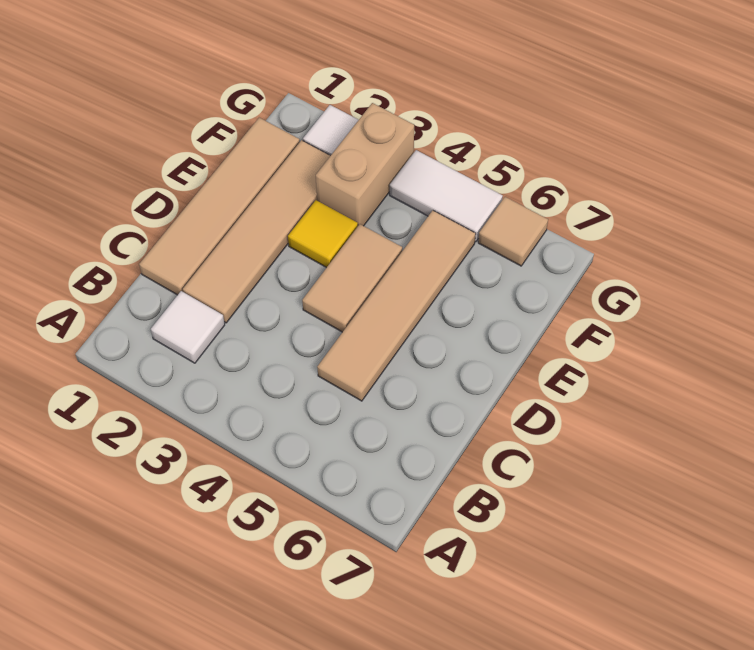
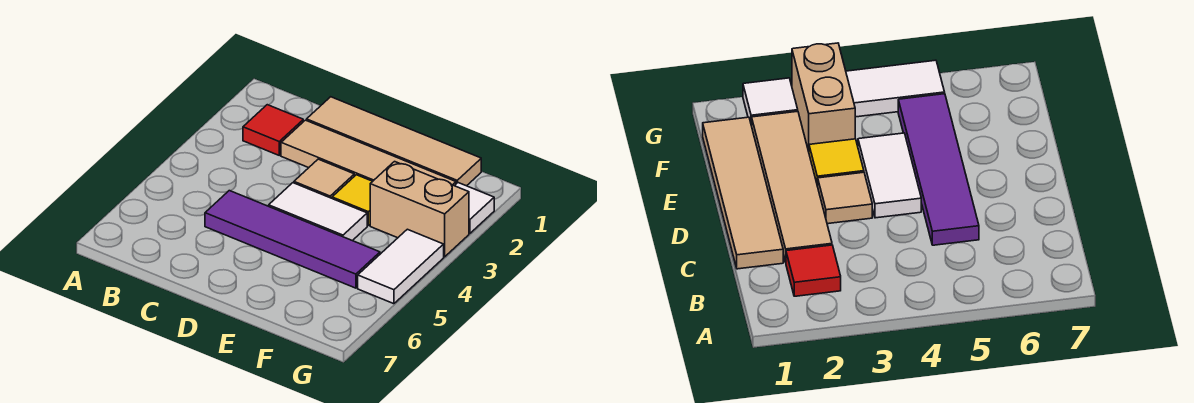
white tile B2 level 1 -> red tile B2 level 1
tan tile C5:F5 level 1 -> purple tile C5:F5 level 1
tan tile D4:E4 level 1 -> white tile D4:E4 level 1
tan tile G6 level 1 -> tan tile D3 level 1

